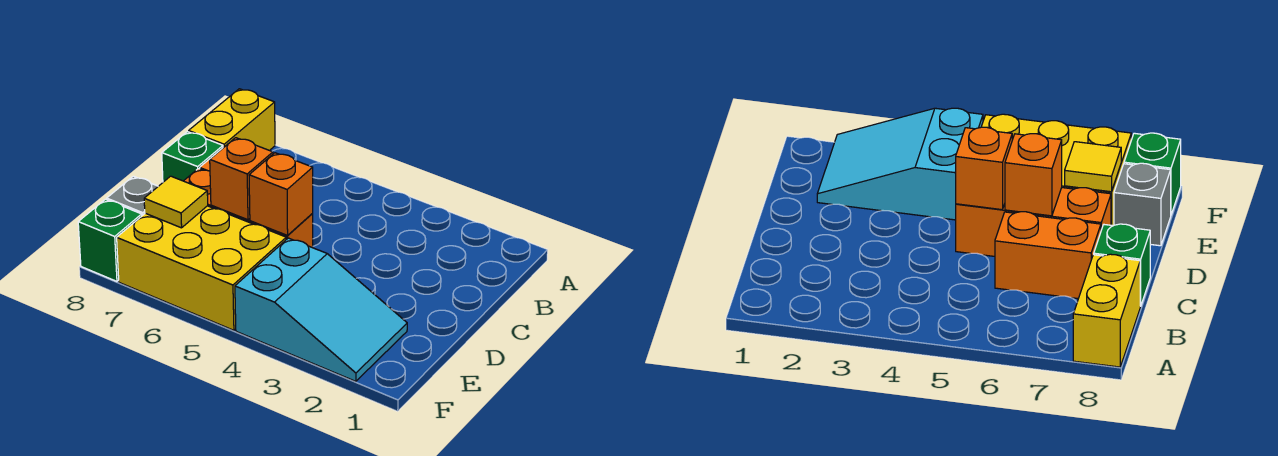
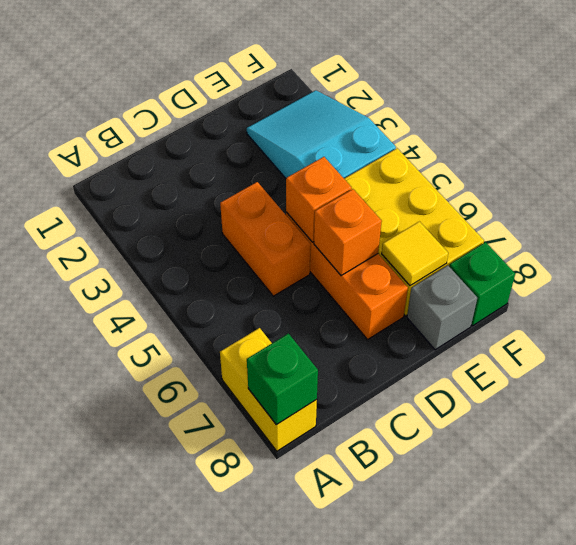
yellow brick A8:B8 level 1 -> yellow brick A7:A8 level 1
orange brick C6:C7 level 1 -> orange brick C4:C5 level 1
green brick C8 level 1 -> green brick A8 level 2

